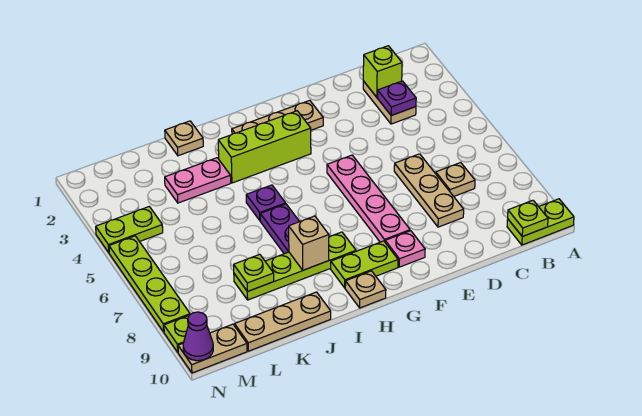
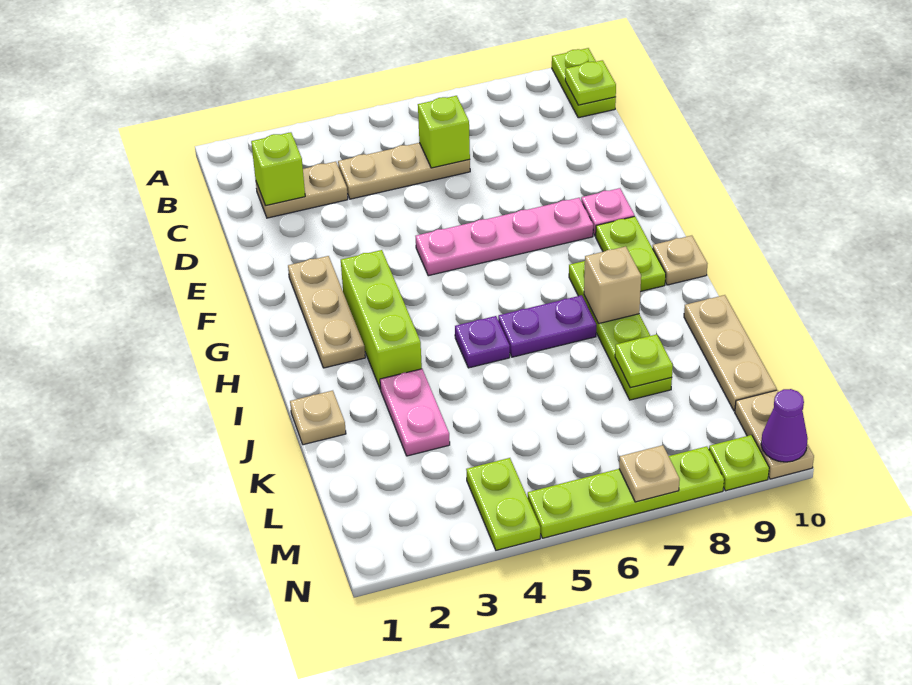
purple plate C3 level 2 -> none
none -> lime brick C6 level 2
tan plate C7 level 1 -> tan plate N7 level 2
tan plate D6:D8 level 1 -> tan plate C4:C6 level 1

